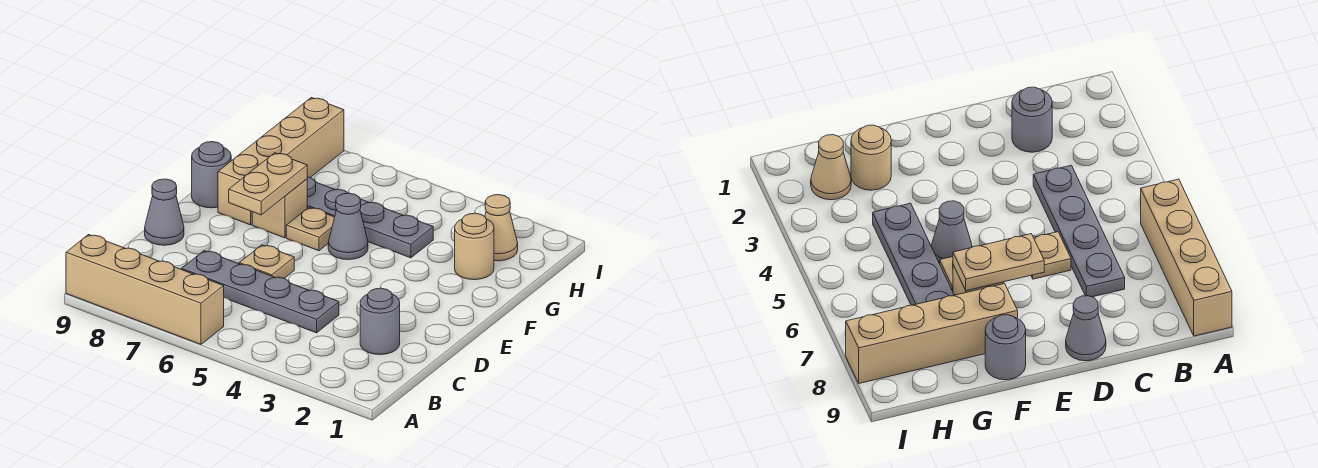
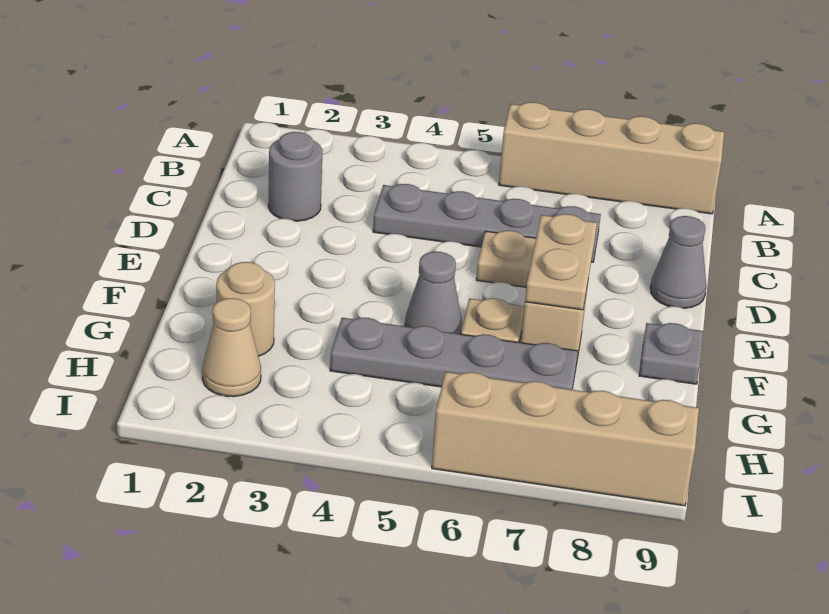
tan brick F8:I8 level 1 -> tan brick I6:I9 level 1
grey round brick F9 level 1 -> grey plate F9 level 1

